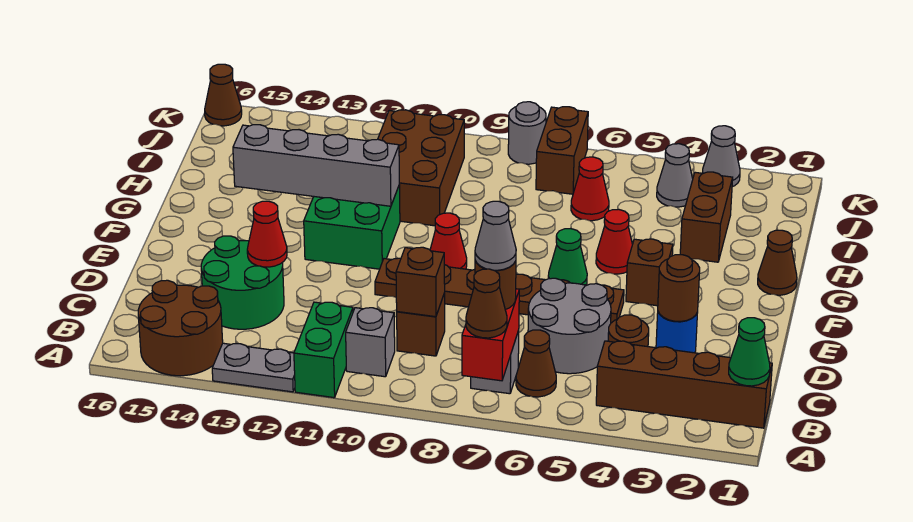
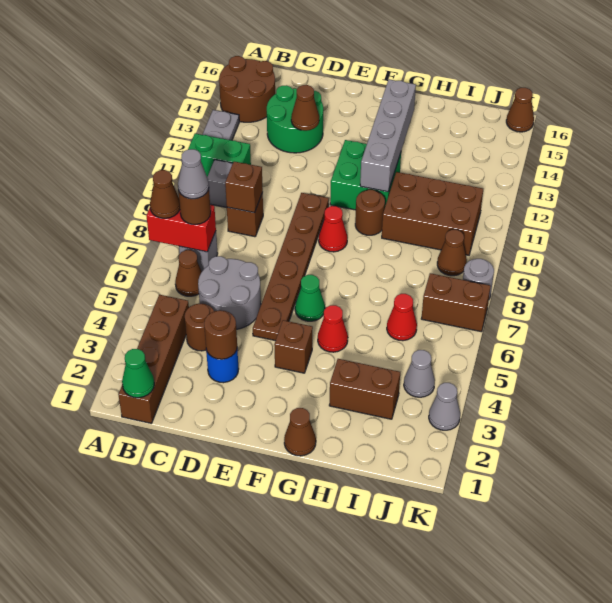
red cone D13 level 2 -> brown cone D13 level 2
none -> brown round brick G10 level 1
none -> brown cone J9 level 1

